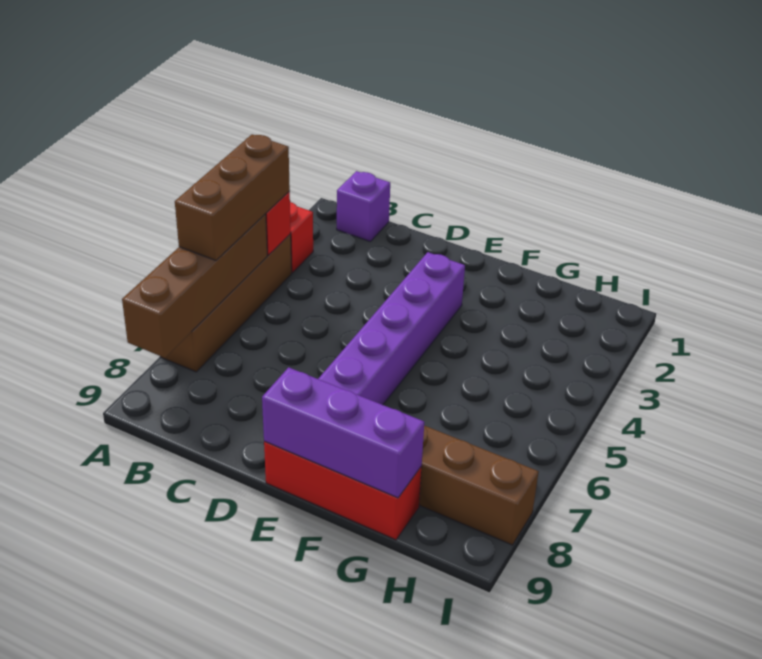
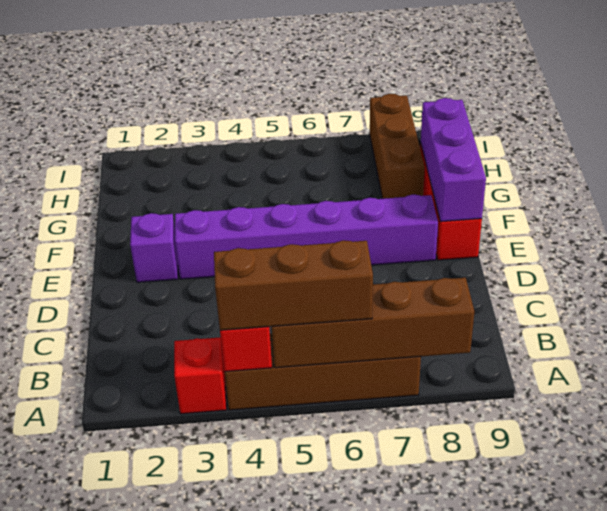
purple brick B1 level 1 -> purple brick E2 level 1

